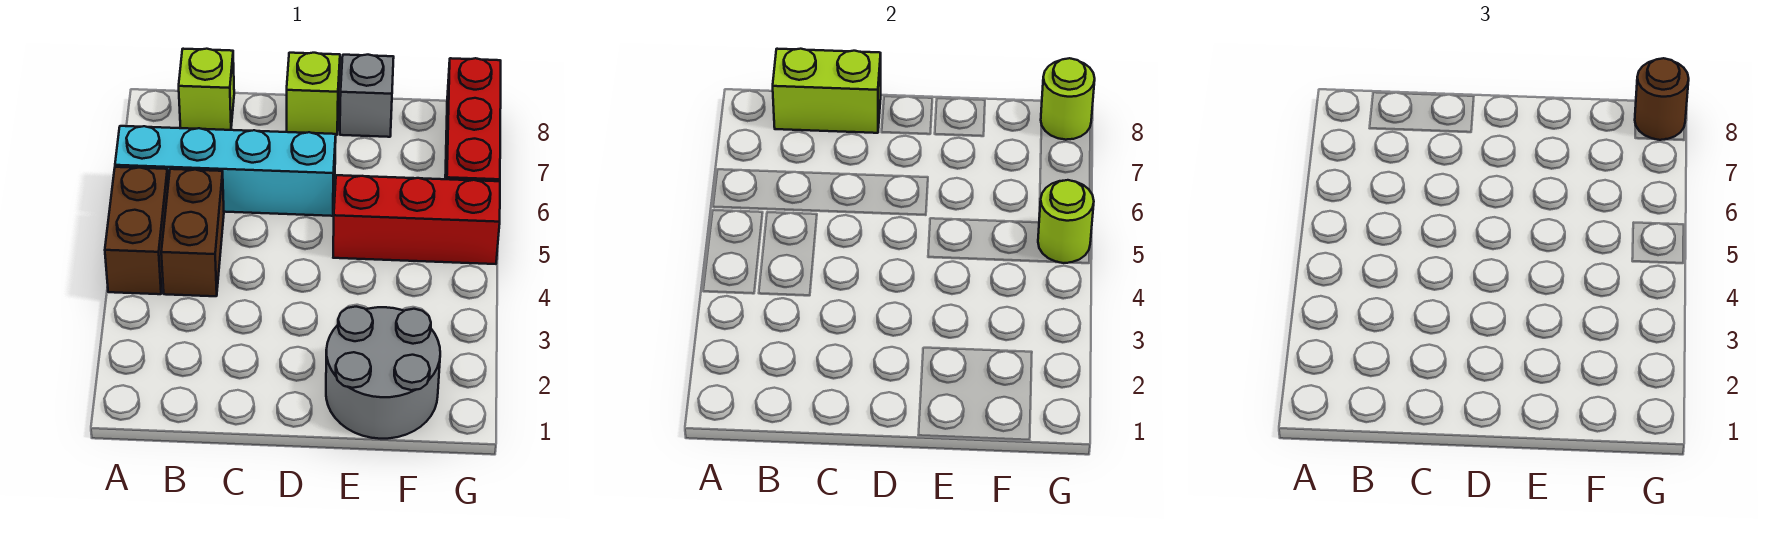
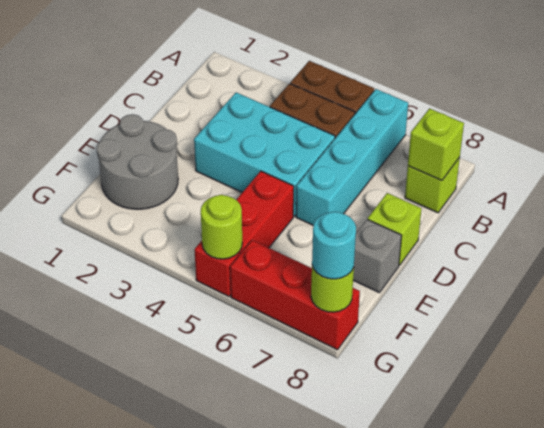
lime brick B8:C8 level 2 -> lime brick B8 level 2
none -> cyan brick C3:D5 level 1
brown round brick G8 level 3 -> cyan round brick G8 level 3

